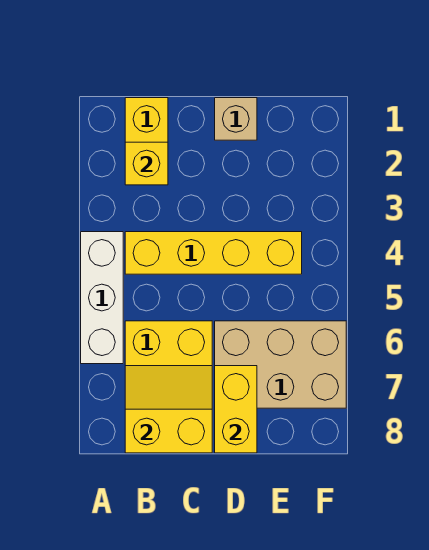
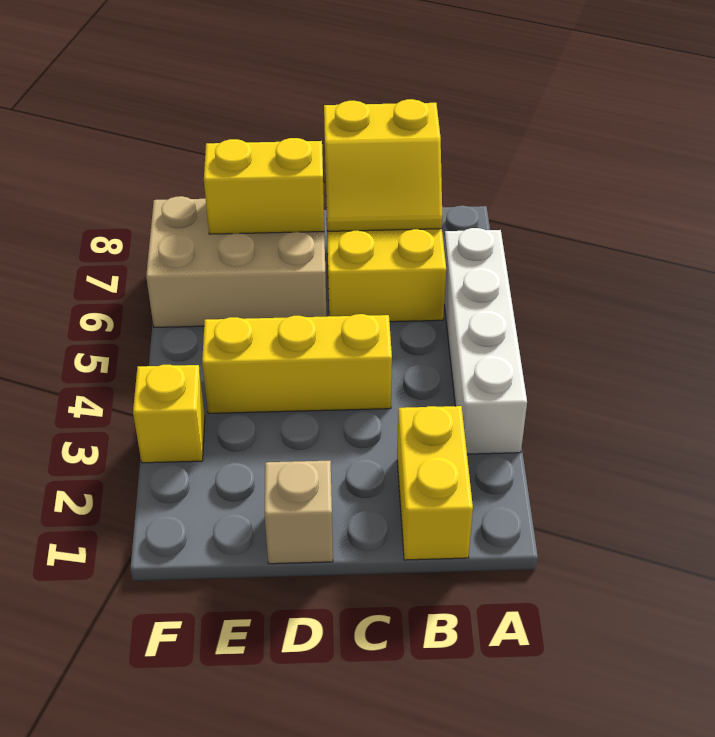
white brick A4:A6 level 1 -> white brick A3:A6 level 1
yellow brick B2 level 2 -> yellow brick F3 level 1
yellow brick B4:E4 level 1 -> yellow brick C4:E4 level 1
yellow brick D7:D8 level 2 -> yellow brick D7:E7 level 2

